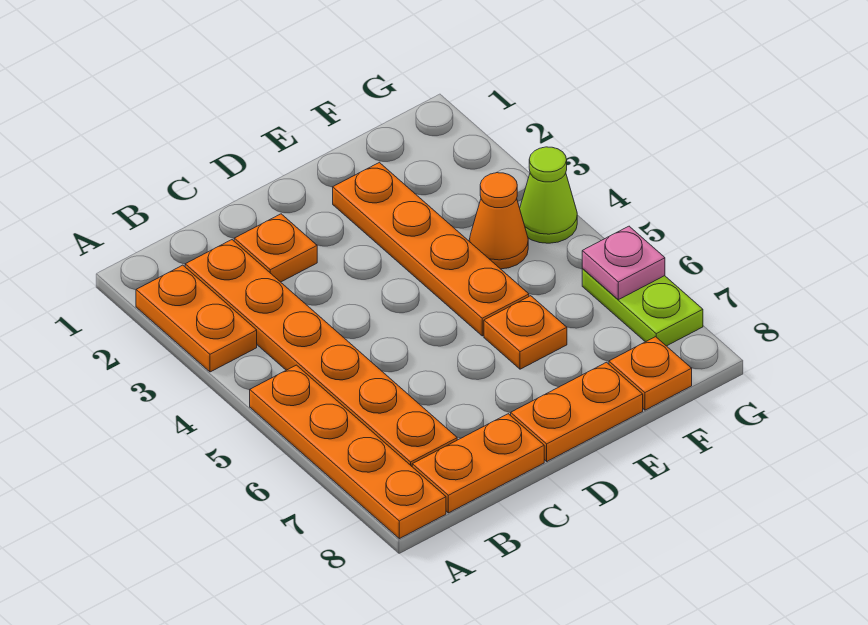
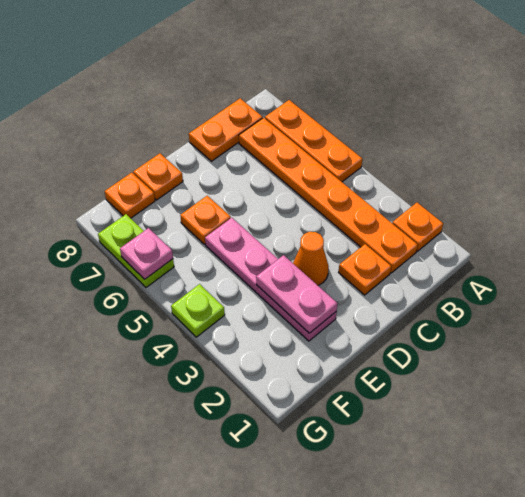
orange plate A2:A3 level 1 -> orange plate A2 level 1
orange plate A5:A8 level 1 -> orange plate A5:A7 level 1
orange plate D8:E8 level 1 -> orange plate E8 level 1
orange plate E2:E5 level 1 -> pink plate E2:E5 level 1
none -> pink plate E2:E3 level 2
orange cone F4 level 1 -> orange cone D3 level 1
lime cone G4 level 1 -> lime plate G4 level 1

